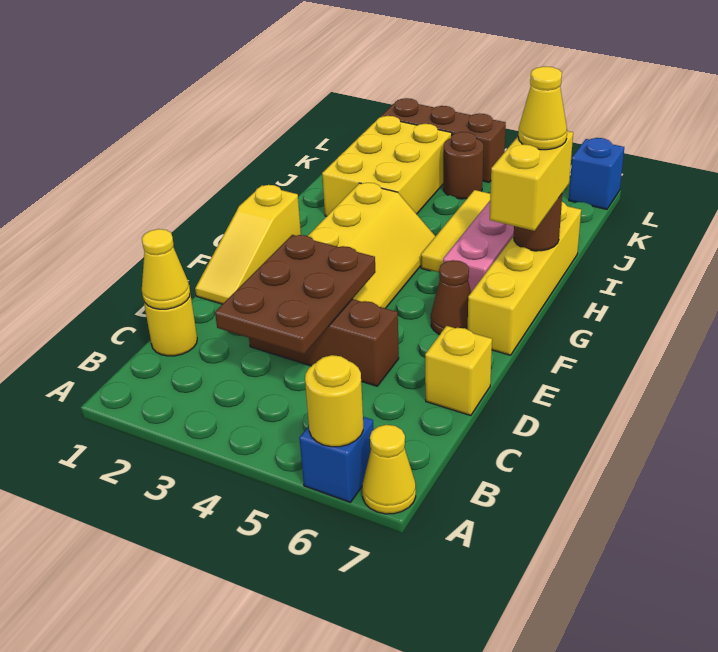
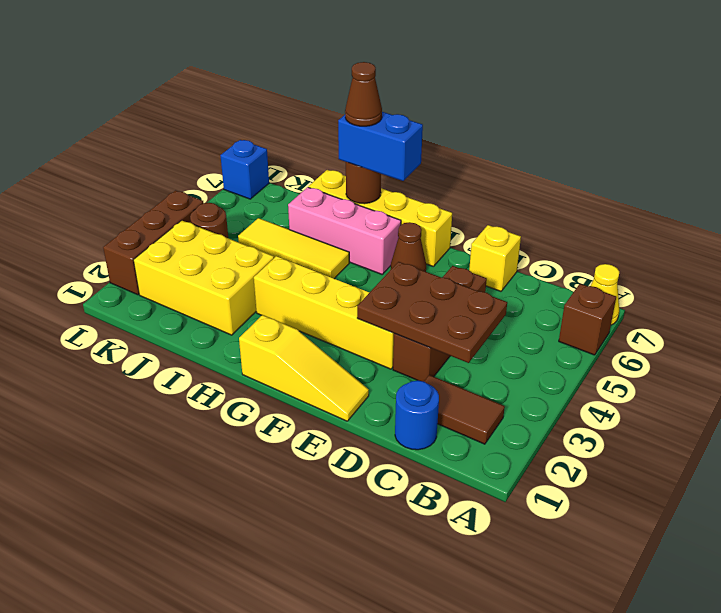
blue brick A6 level 1 -> brown brick A6 level 1
yellow round brick A6 level 2 -> none
none -> brown tile B2:C2 level 1
yellow round brick C1 level 1 -> blue round brick C1 level 1
yellow cone C1 level 2 -> none
yellow brick G7:H7 level 3 -> blue brick G7:H7 level 3
yellow cone H7 level 4 -> brown cone H7 level 4

